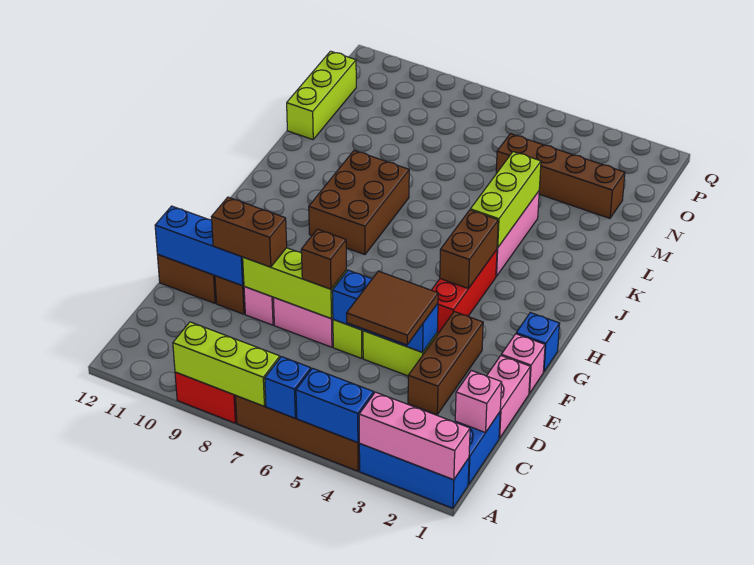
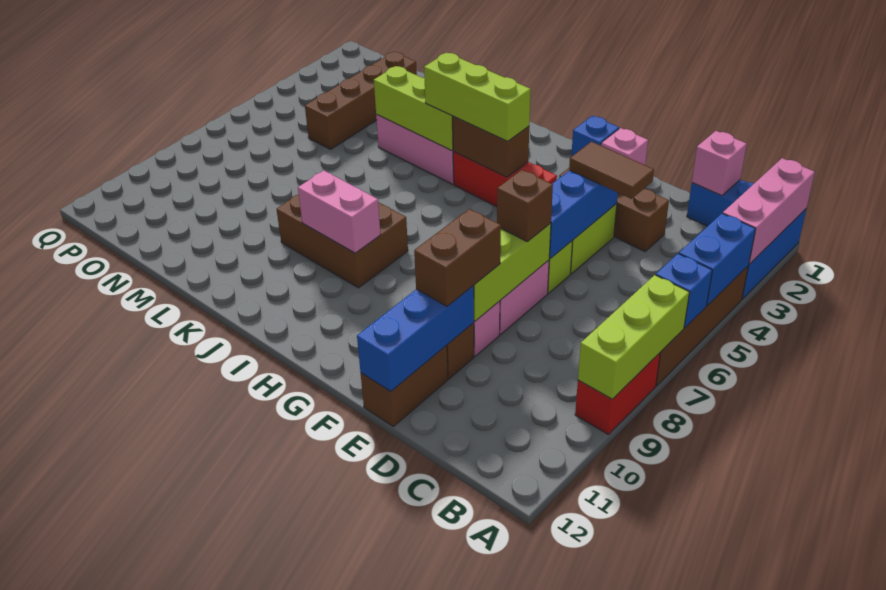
pink brick D1:E1 level 1 -> pink brick I9:J9 level 2
brown tile D4:E5 level 3 -> brown tile D4:E4 level 3
lime brick M12:O12 level 1 -> lime brick H4:J4 level 3

